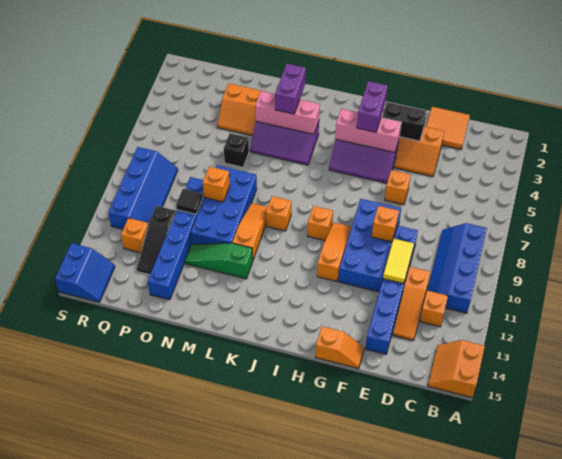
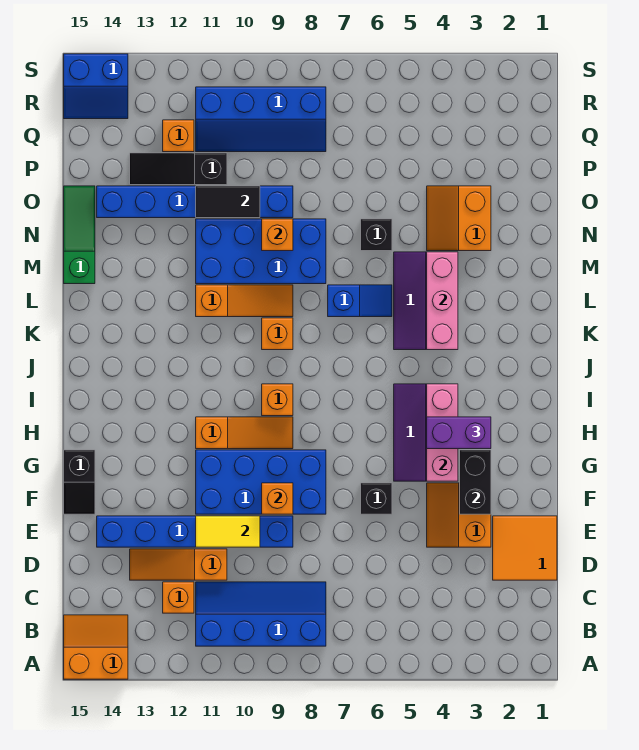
orange brick F6 level 1 -> black brick F6 level 1
orange slope F15:G15 level 1 top G -> black slope F15:G15 level 1 top G
purple brick L3:L4 level 3 -> none
none -> blue slope L6:L7 level 1 top 7
green slope L12:N12 level 1 top L -> green slope M15:O15 level 1 top M
black tile O10 level 2 -> black tile O10:O11 level 2

